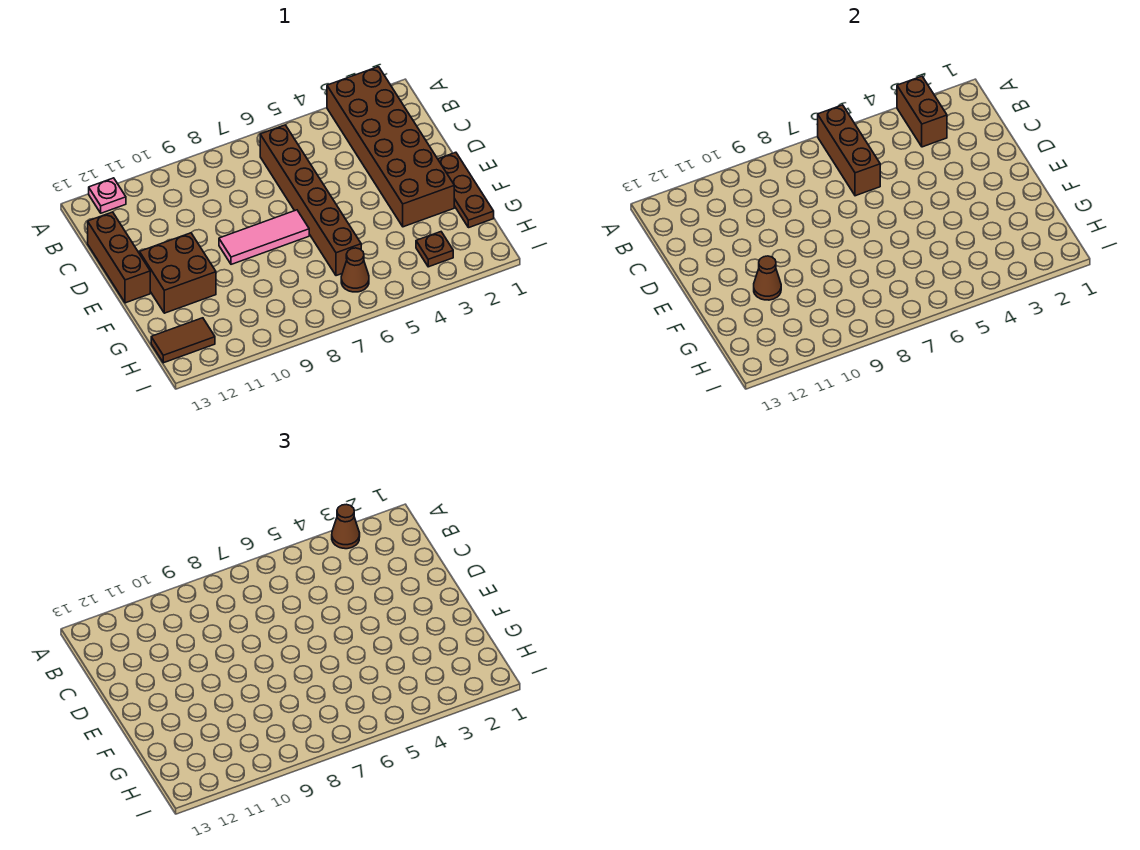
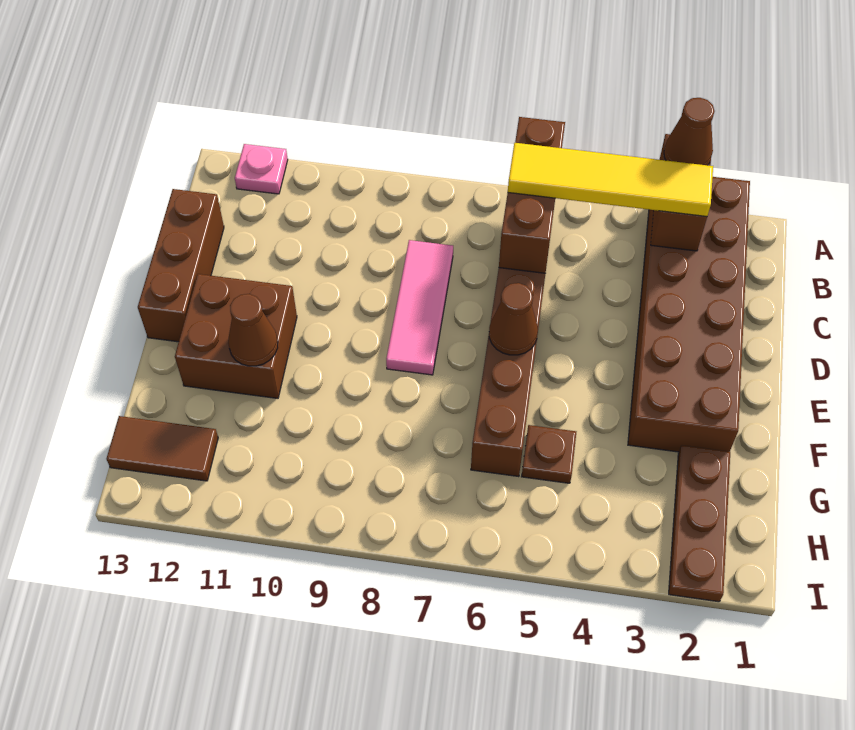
none -> yellow tile B3:B6 level 3
brown plate E1:G1 level 1 -> brown plate G2:I2 level 1
pink tile E7:E9 level 1 -> pink tile C8:E8 level 1
brown plate H3 level 1 -> brown plate G5 level 1
brown cone H6 level 1 -> brown cone E6 level 2

